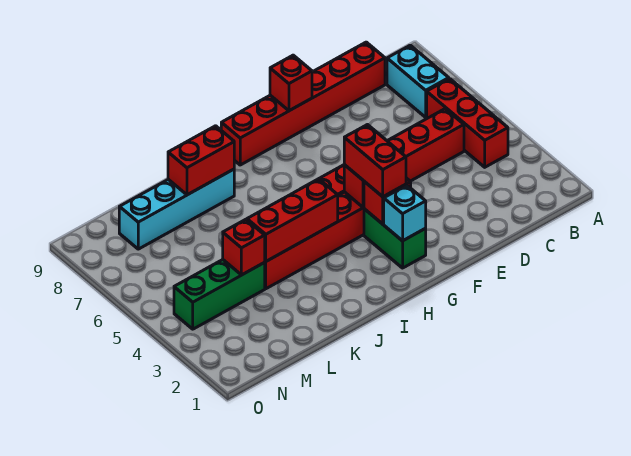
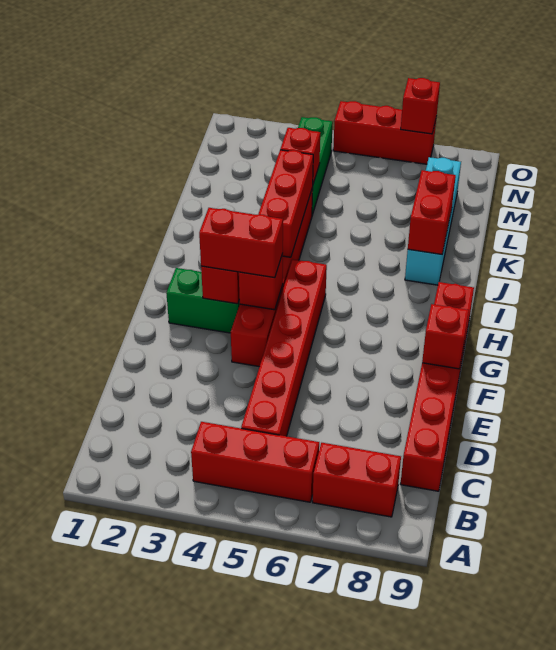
cyan brick B7:B8 level 1 -> red brick B7:B8 level 1
cyan brick G2 level 2 -> none
none -> red brick O5:O7 level 1
none -> red brick O7 level 2

